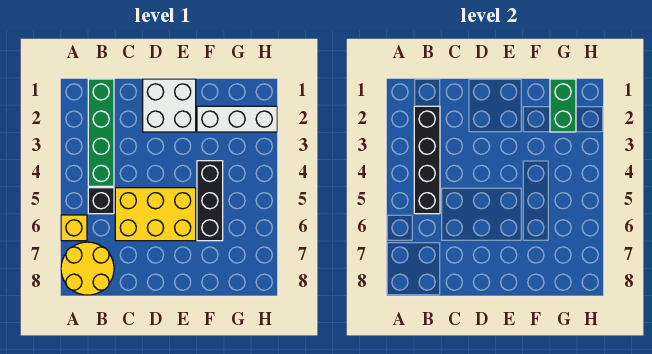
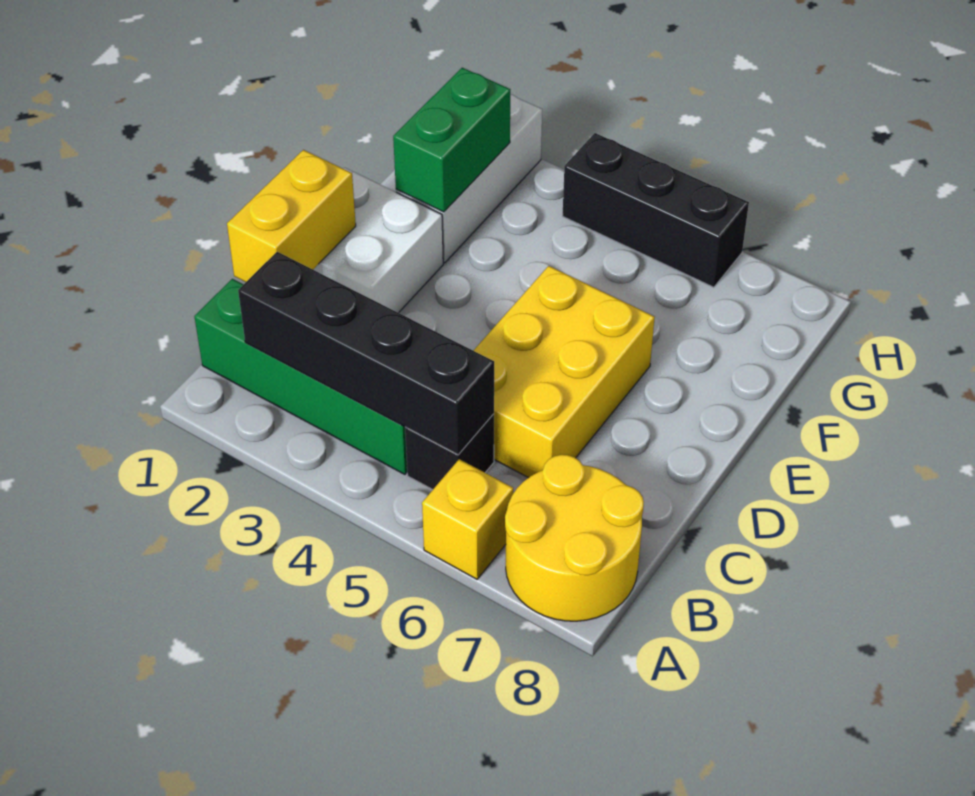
none -> yellow brick C1:D1 level 2
black brick F4:F6 level 1 -> black brick H4:H6 level 1
green brick G1:G2 level 2 -> green brick F2:G2 level 2

